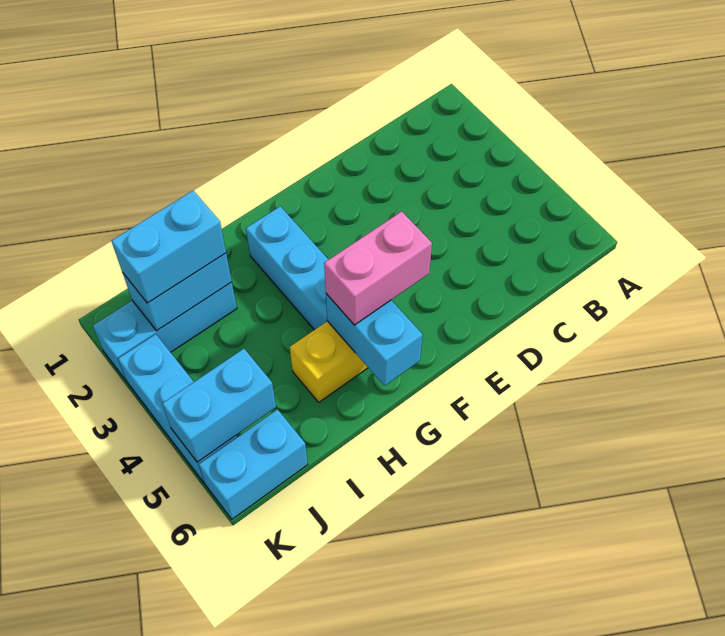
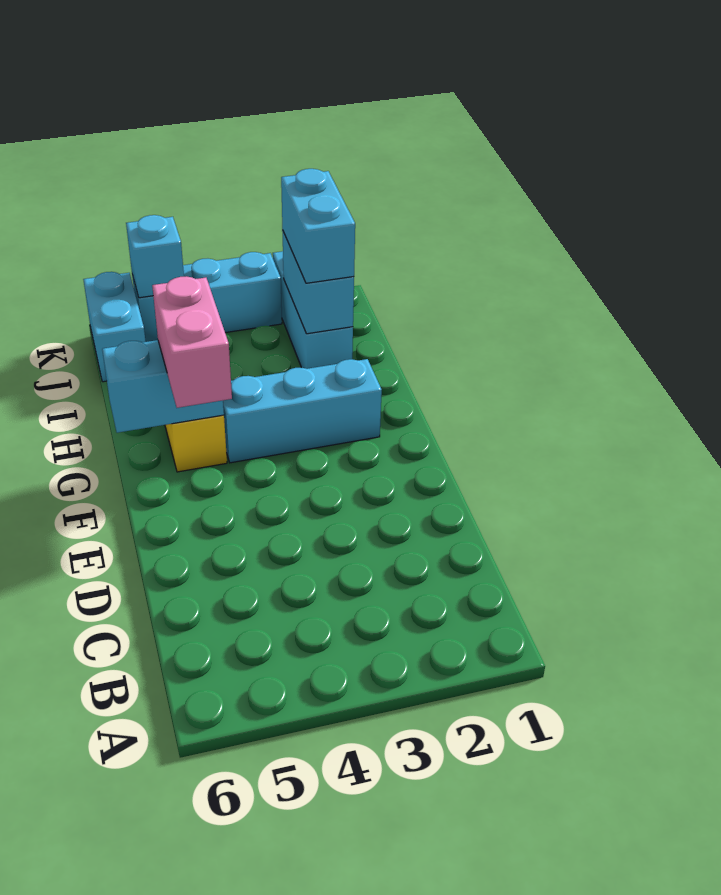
cyan brick J5:K5 level 2 -> cyan brick K5 level 2

